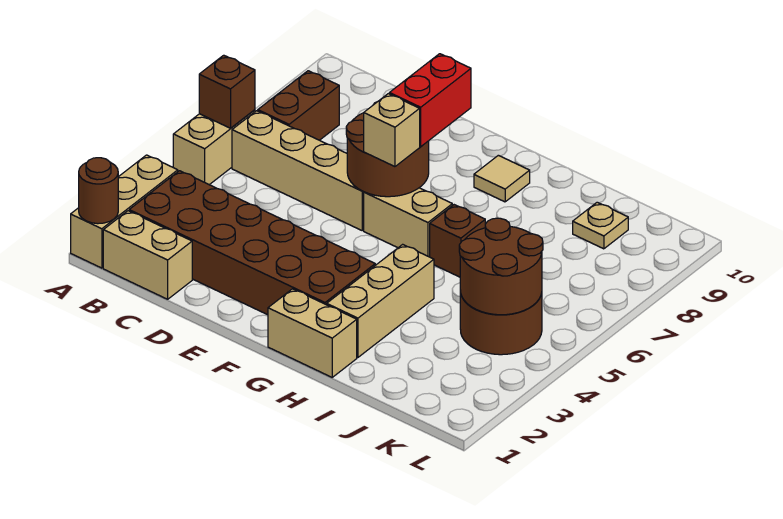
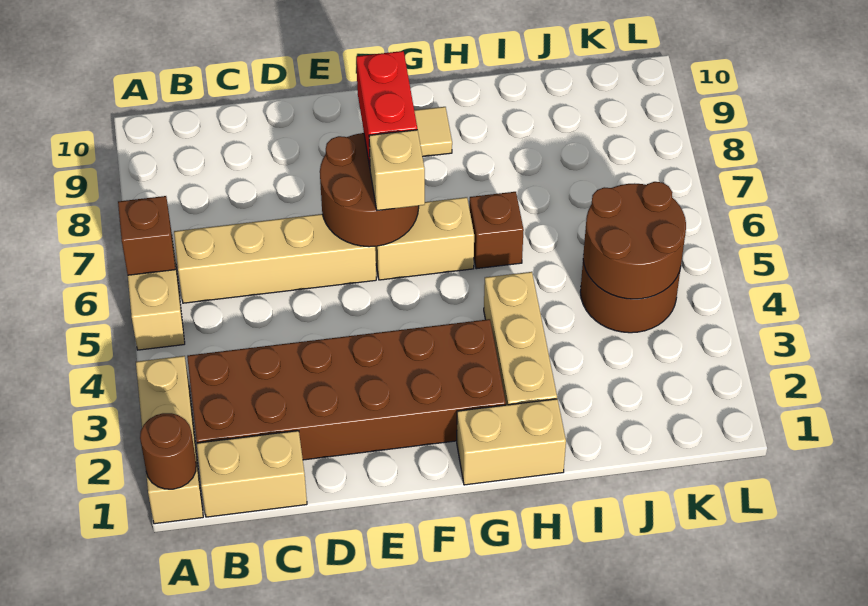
brown brick B7:B8 level 1 -> none
tan plate J9 level 1 -> none

